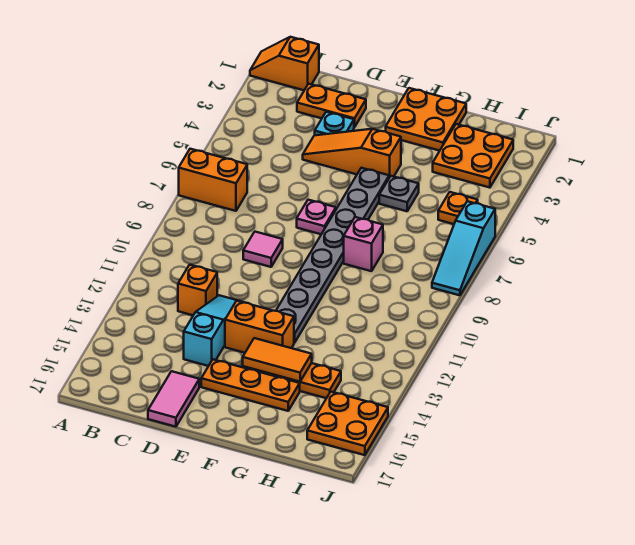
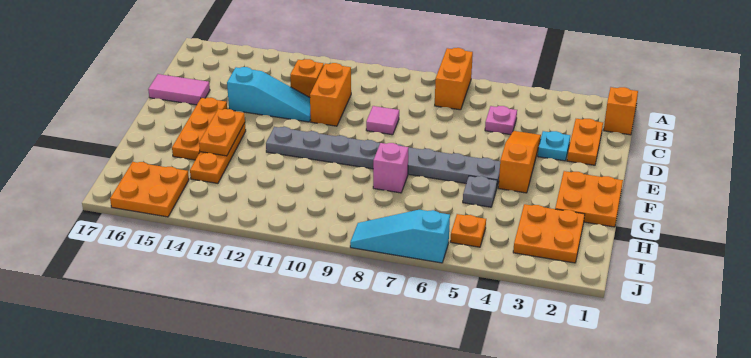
pink plate E7 level 1 -> pink plate C5 level 1
orange brick E13:F13 level 1 -> orange brick C11:D11 level 1
orange tile F14:G14 level 2 -> orange plate F14:G14 level 2

